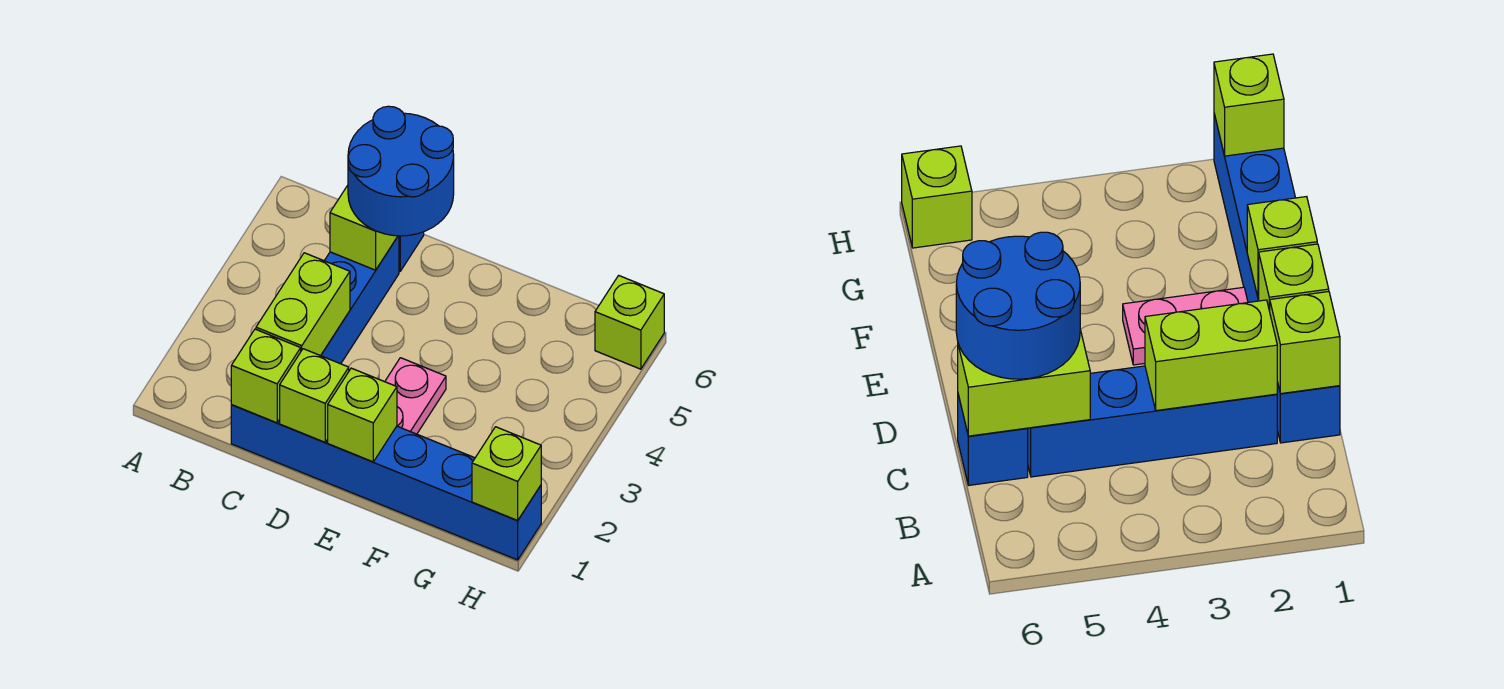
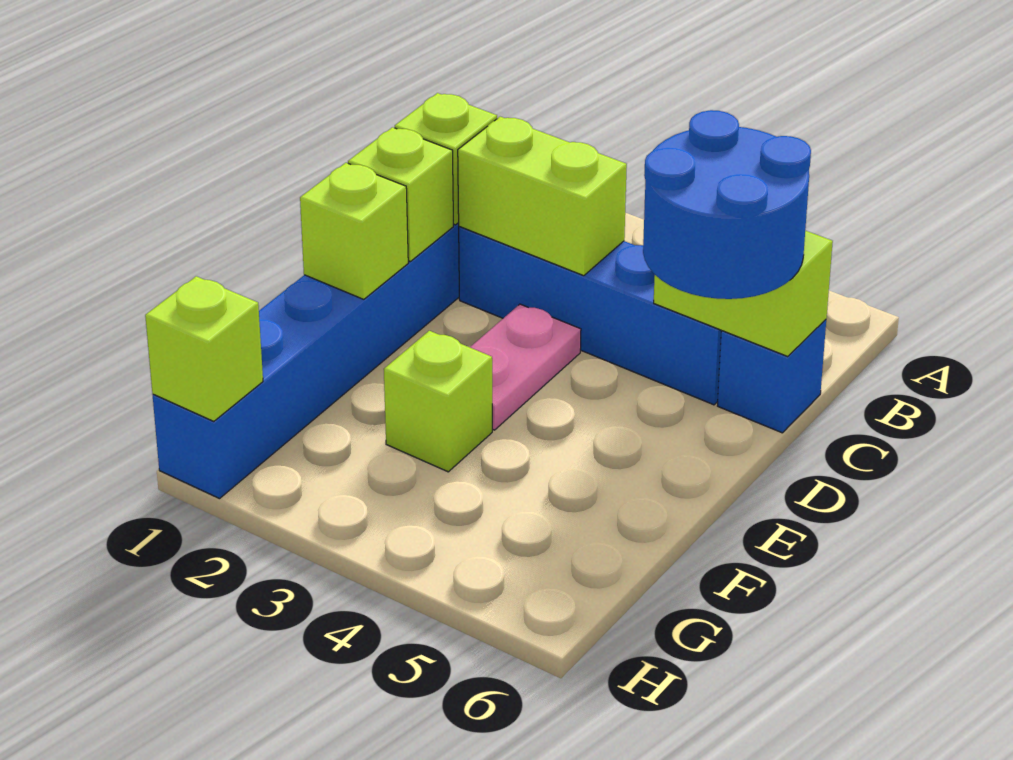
pink plate E2:E3 level 1 -> pink plate D3:E3 level 1
lime brick H6 level 1 -> lime brick F3 level 1

